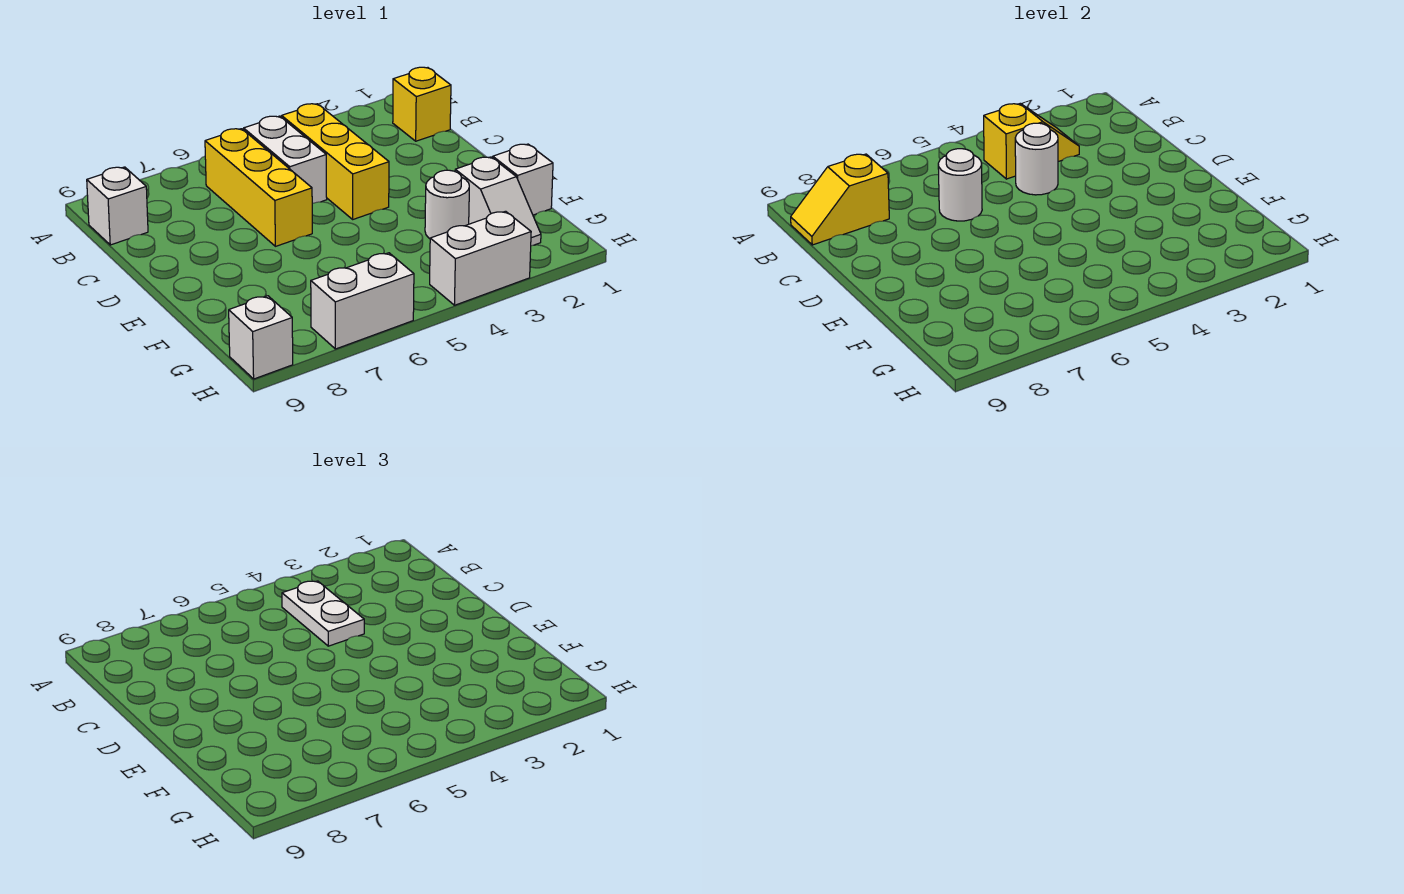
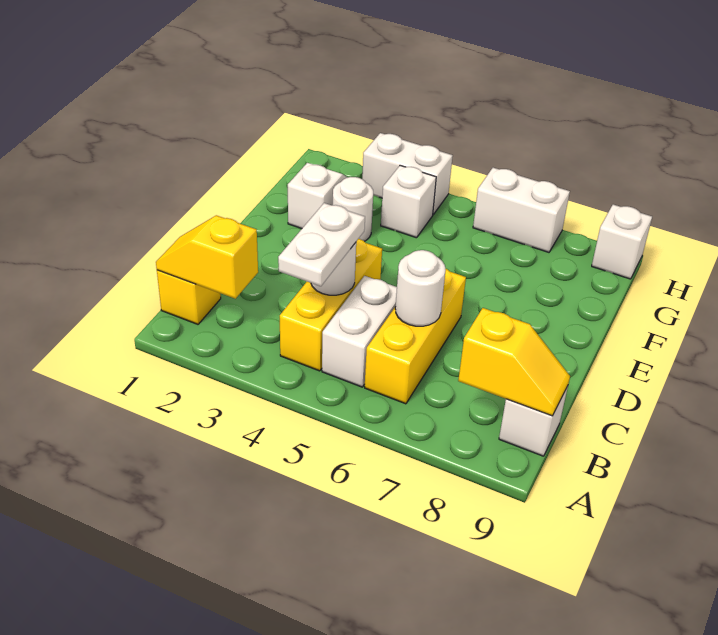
yellow slope B3:B4 level 2 top 4 -> yellow slope B1:B2 level 2 top 2
white brick F1 level 1 -> white brick G4 level 1

